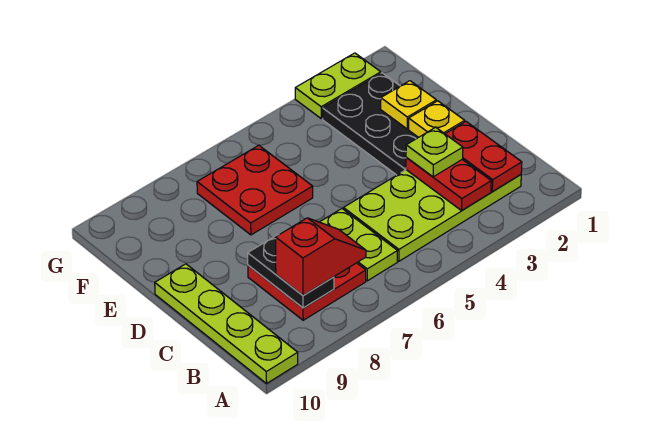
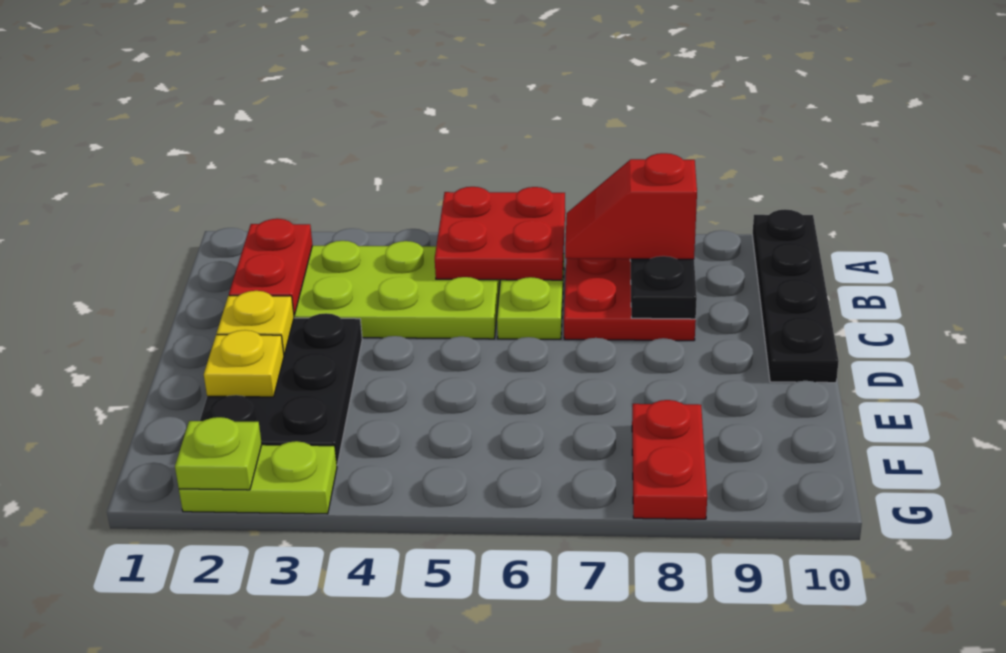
lime plate A10:D10 level 1 -> black plate A10:D10 level 1
red plate B3:C3 level 2 -> red plate F8:G8 level 1
lime plate C3 level 3 -> lime plate G2 level 2
red plate E6:F7 level 1 -> red plate A5:B6 level 2

